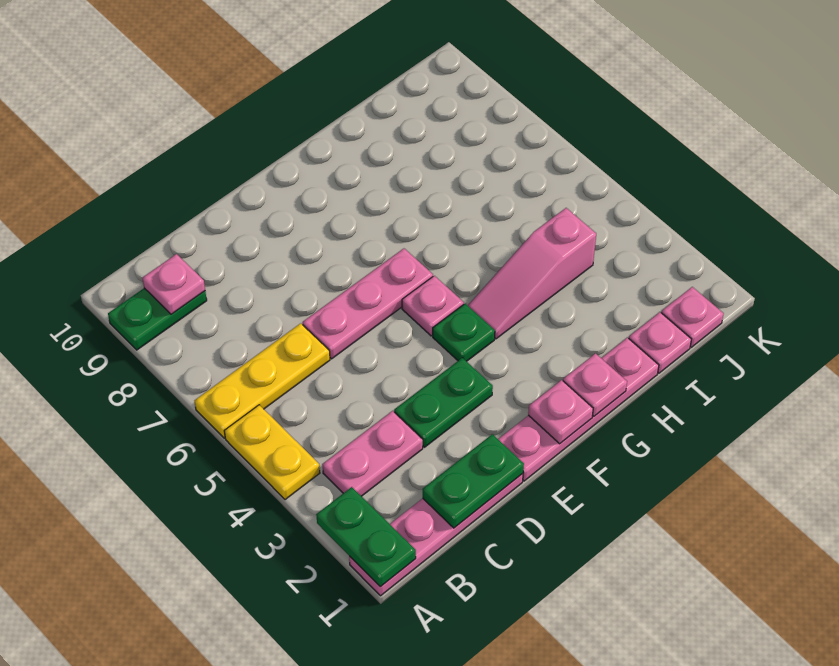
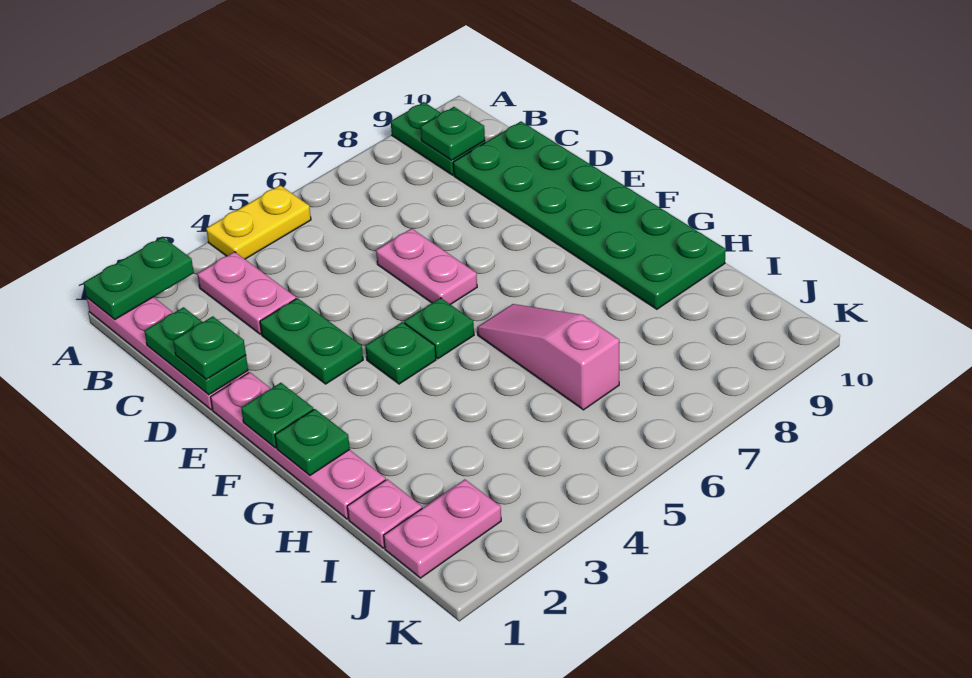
yellow plate A6:C6 level 1 -> none
pink plate B9 level 2 -> green plate B9 level 2
none -> green plate C9:H10 level 1
none -> green plate D1 level 3
pink plate D6:F6 level 1 -> pink plate D6:E6 level 1
pink plate F1 level 2 -> green plate F1 level 2
pink plate F5 level 1 -> green plate F5 level 1
pink plate G1 level 2 -> green plate G1 level 2
pink slope G4:I4 level 1 top I -> pink slope G6:I6 level 1 top I
pink plate J1 level 1 -> pink plate J1:J2 level 1

